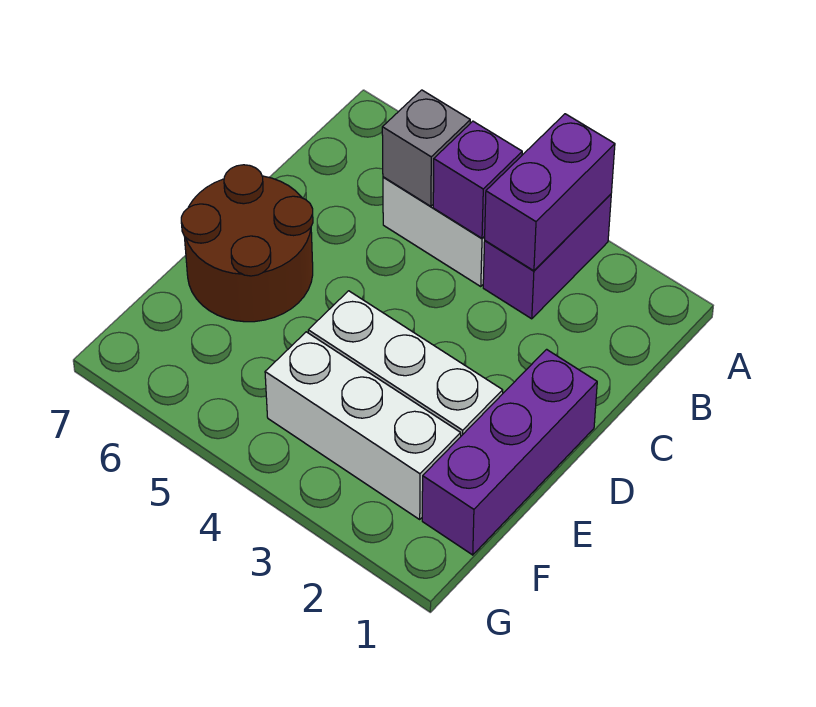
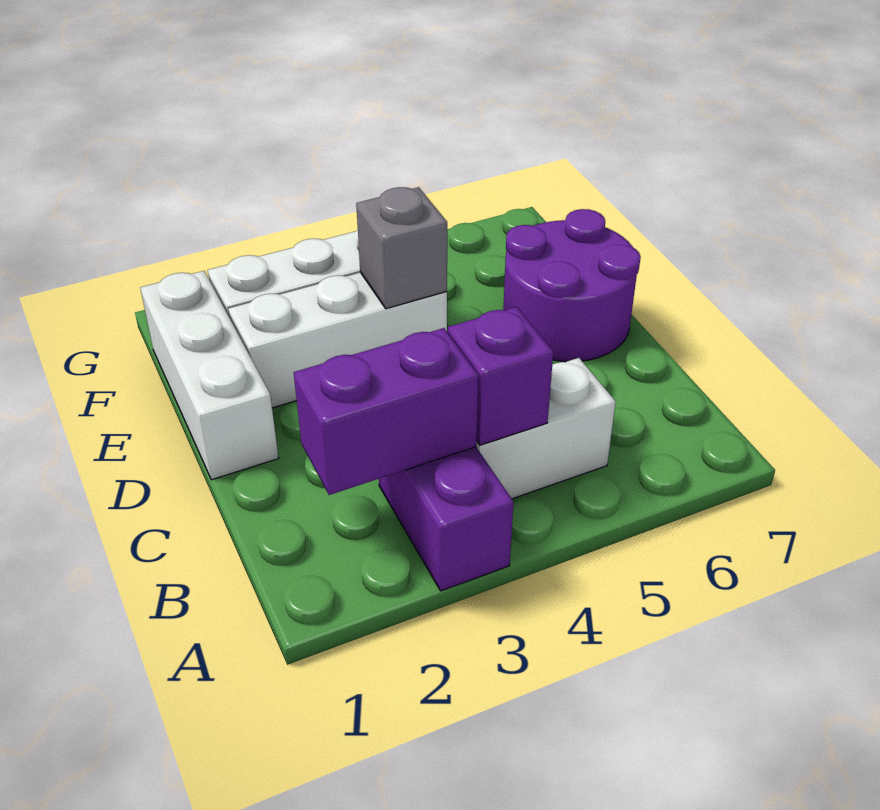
purple brick A3:B3 level 2 -> purple brick B2:B3 level 2
grey brick B5 level 2 -> grey brick E4 level 2
purple brick D1:F1 level 1 -> white brick D1:F1 level 1
brown round brick D6:E7 level 1 -> purple round brick D6:E7 level 1

